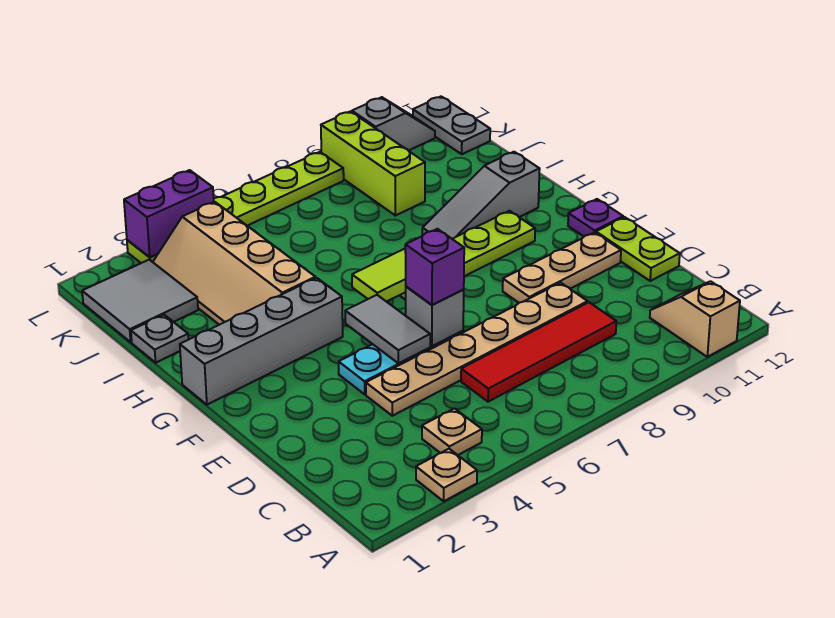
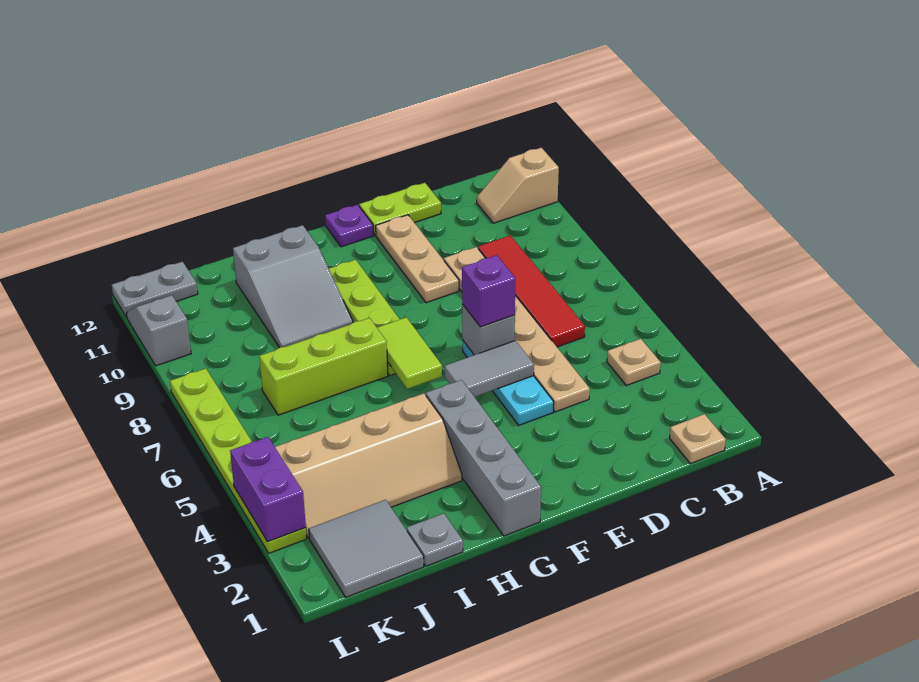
tan plate A3 level 1 -> tan plate B1 level 1
grey slope H9:H11 level 1 top 11 -> grey slope H9:I11 level 1 top 11
lime brick J9:L9 level 1 -> lime brick H7:J7 level 1

